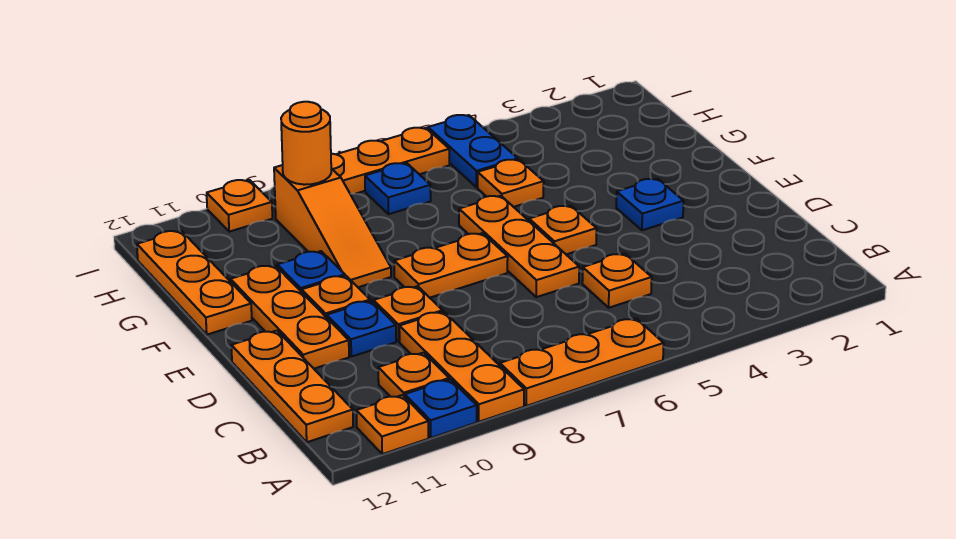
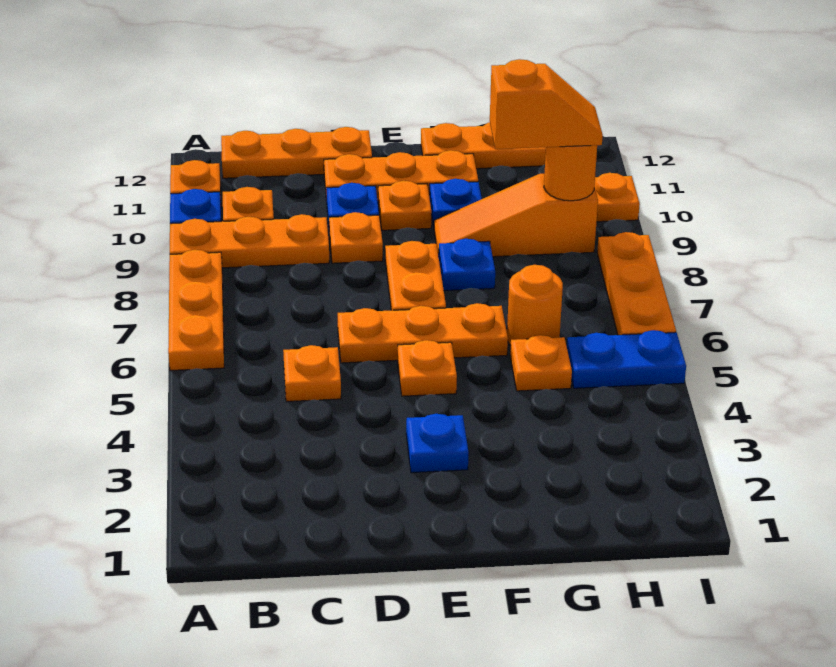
none -> orange round brick G6 level 1
none -> orange slope G9:H9 level 3 top G
blue plate H7 level 1 -> blue plate F8 level 1

